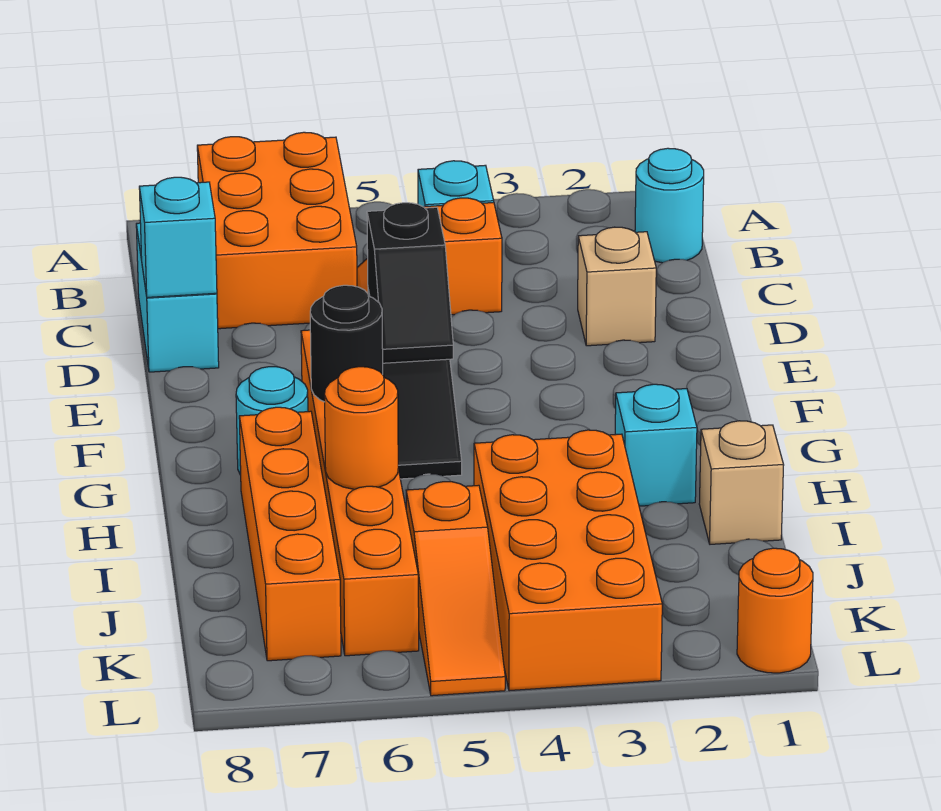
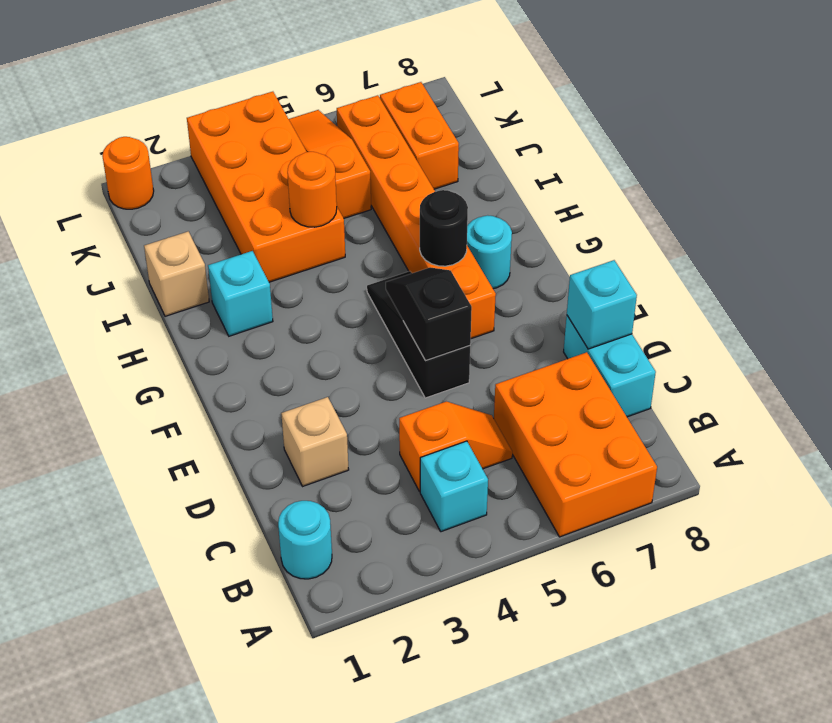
orange brick H7:K7 level 1 -> orange brick J7:K7 level 1
orange round brick I6 level 2 -> orange round brick I4 level 2

